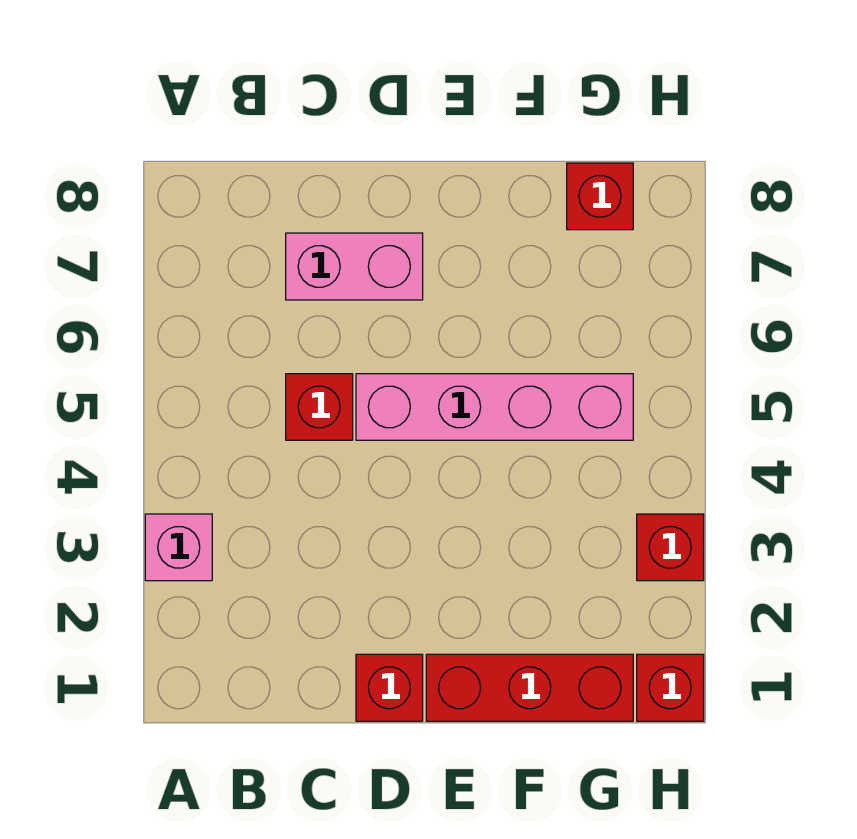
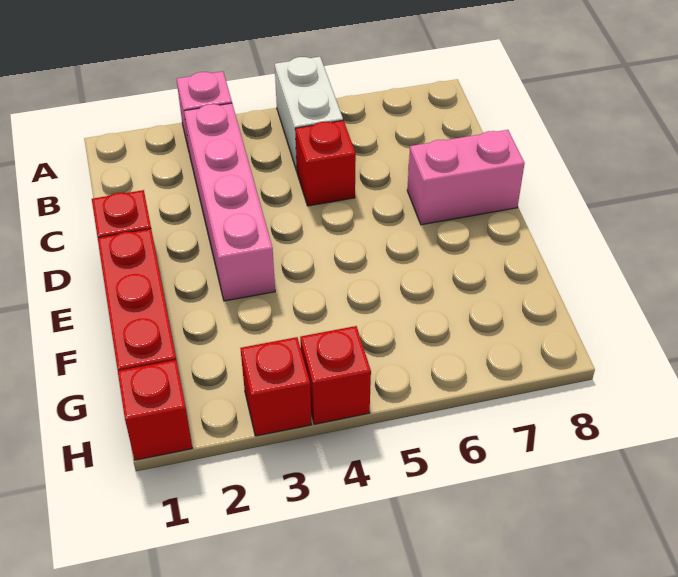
none -> white brick A5:B5 level 1
pink brick C7:D7 level 1 -> pink brick D7:D8 level 1
pink brick D5:G5 level 1 -> pink brick B3:E3 level 1
red brick G8 level 1 -> red brick H4 level 1

